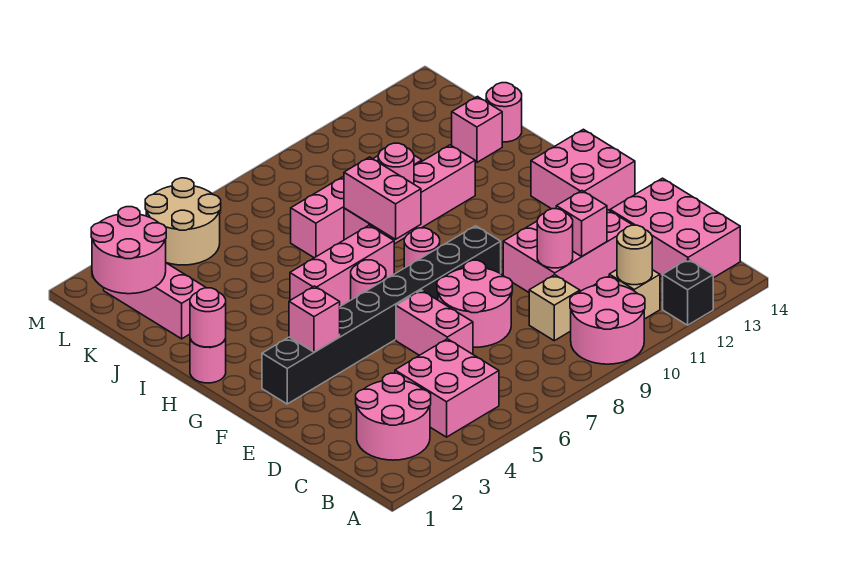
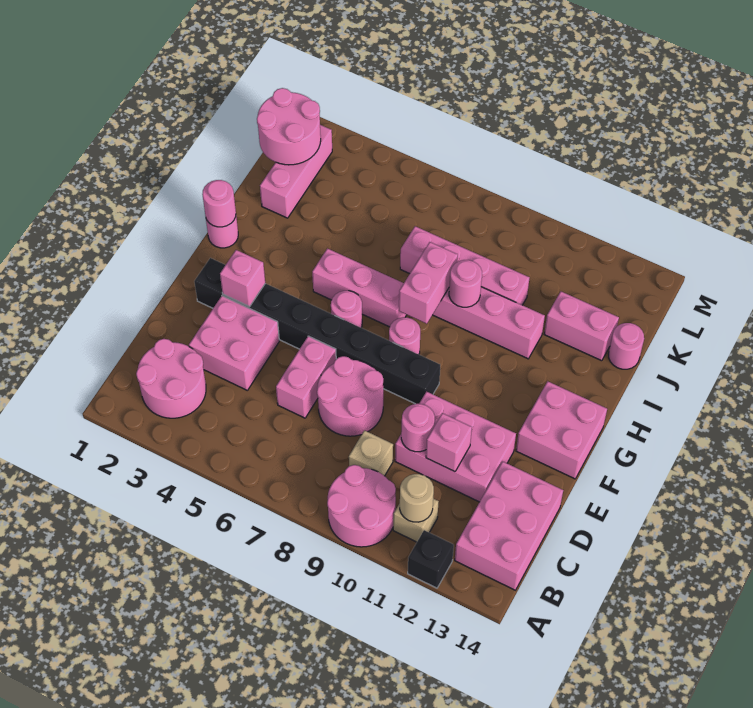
pink brick B4:C5 level 1 -> pink brick D3:E4 level 1
pink brick J13 level 1 -> pink brick J12:J13 level 1
tan round brick L4:M5 level 1 -> none

